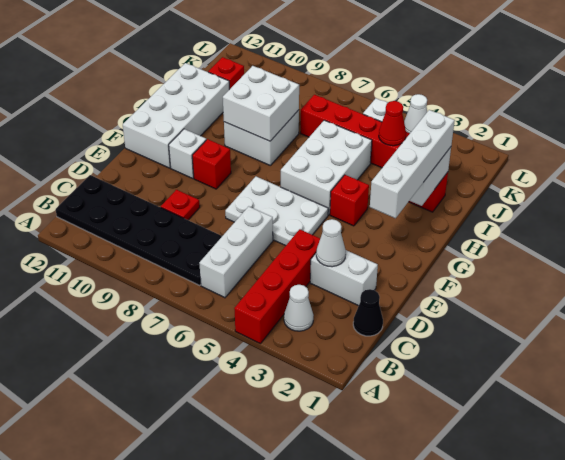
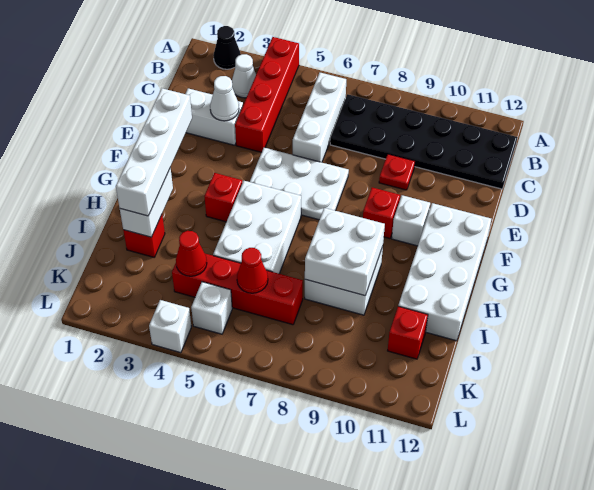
black cone C1 level 1 -> black cone A2 level 1
none -> red cone J6 level 2
white cone L4 level 1 -> white brick L4 level 1

